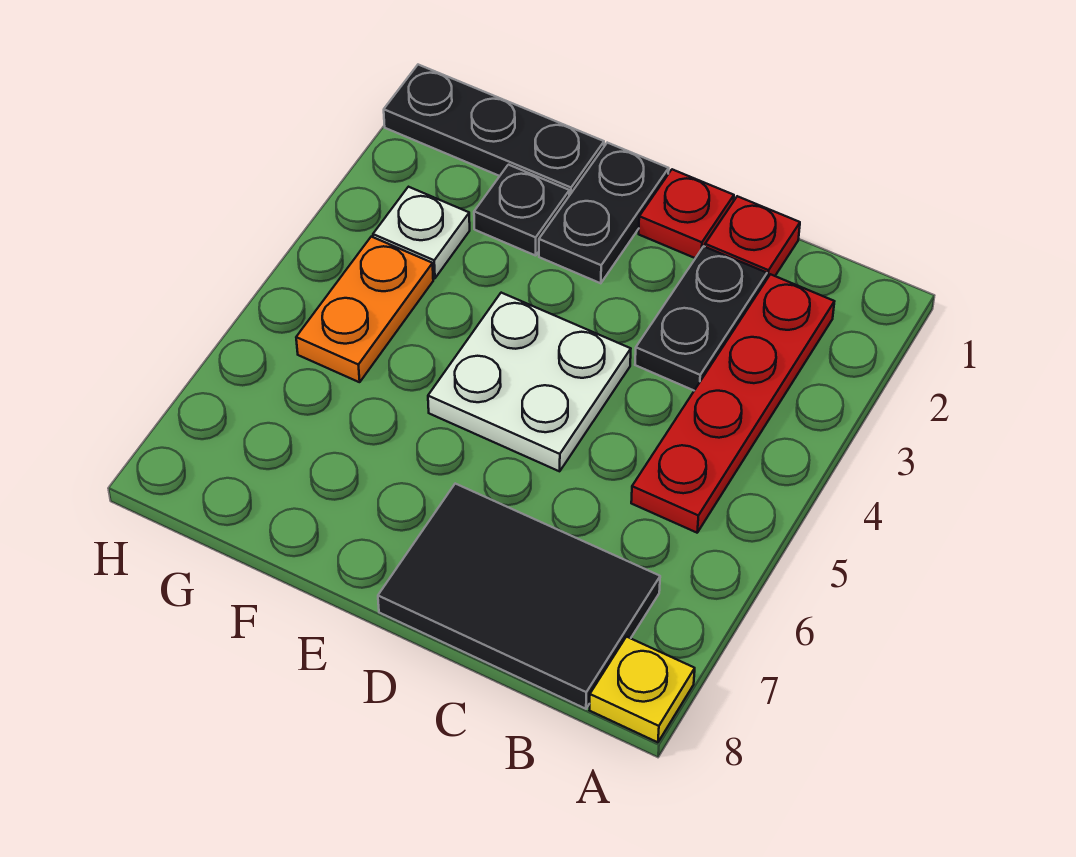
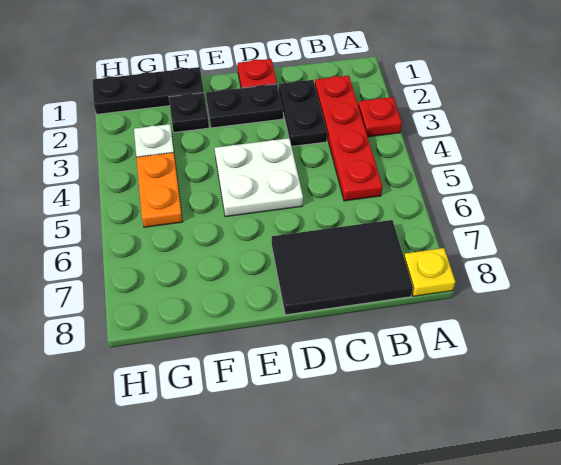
red plate C1 level 1 -> red plate A3 level 1
black plate E1:E2 level 1 -> black plate D2:E2 level 1

